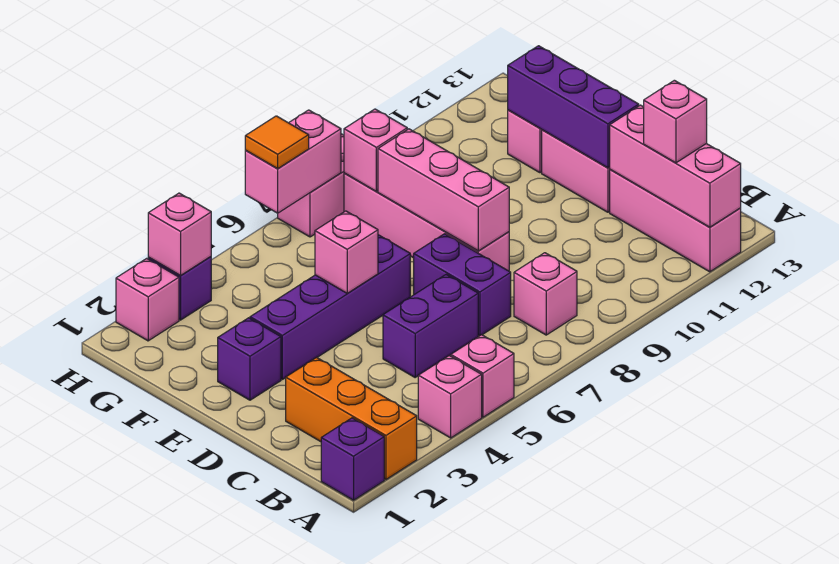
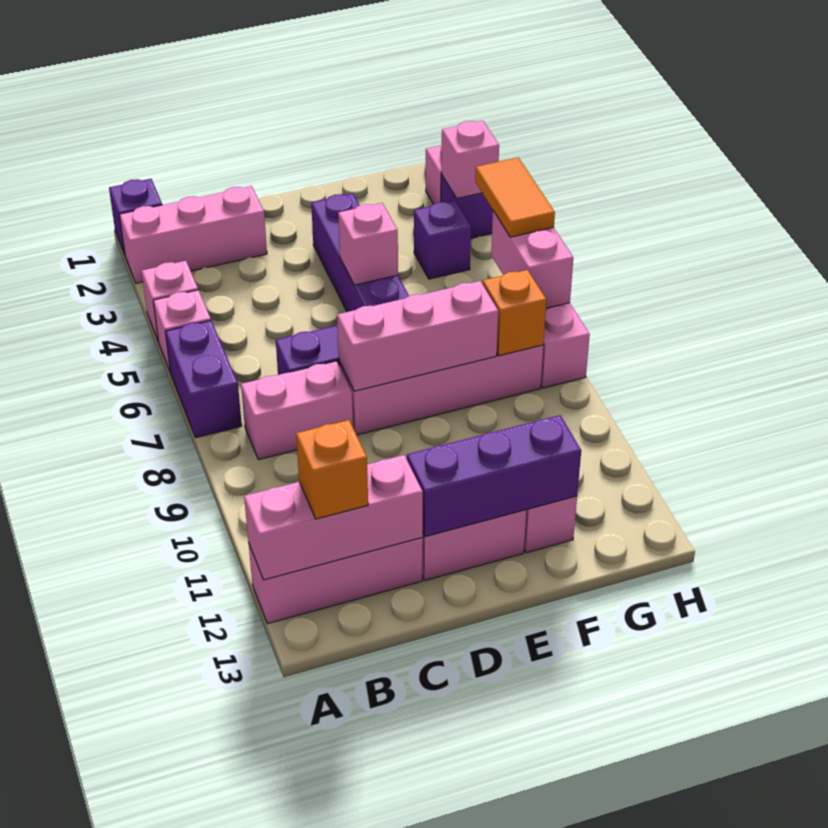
orange brick A2:C2 level 1 -> pink brick A2:C2 level 1
pink brick B8 level 1 -> pink brick B8:C8 level 1
pink brick B12 level 3 -> orange brick B12 level 3
purple brick C5:C6 level 1 -> purple brick A6:A7 level 1
purple brick E2 level 1 -> purple brick G4 level 1
pink brick G8 level 2 -> orange brick G8 level 2
orange tile H6 level 3 -> orange tile H5:H6 level 3

